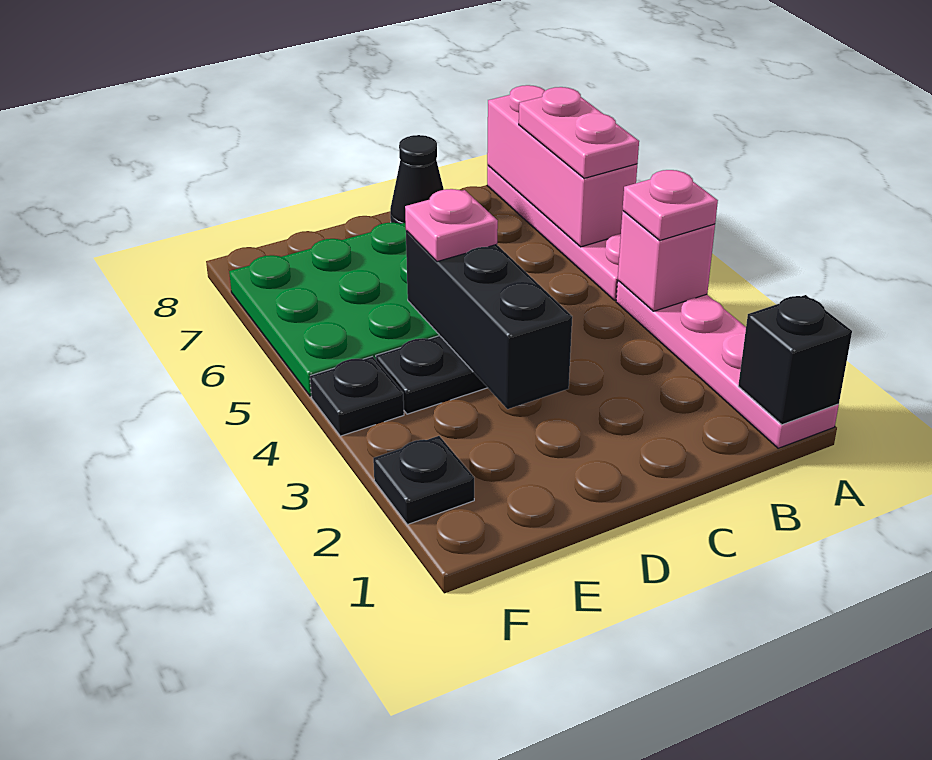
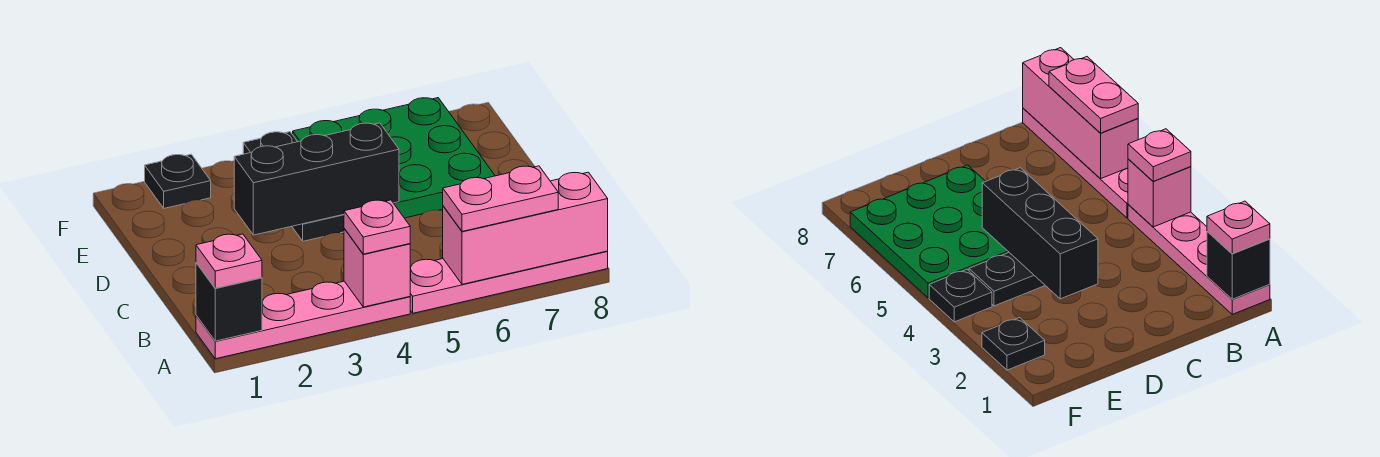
black cone C8 level 1 -> none
pink plate D5 level 3 -> pink plate A1 level 3

